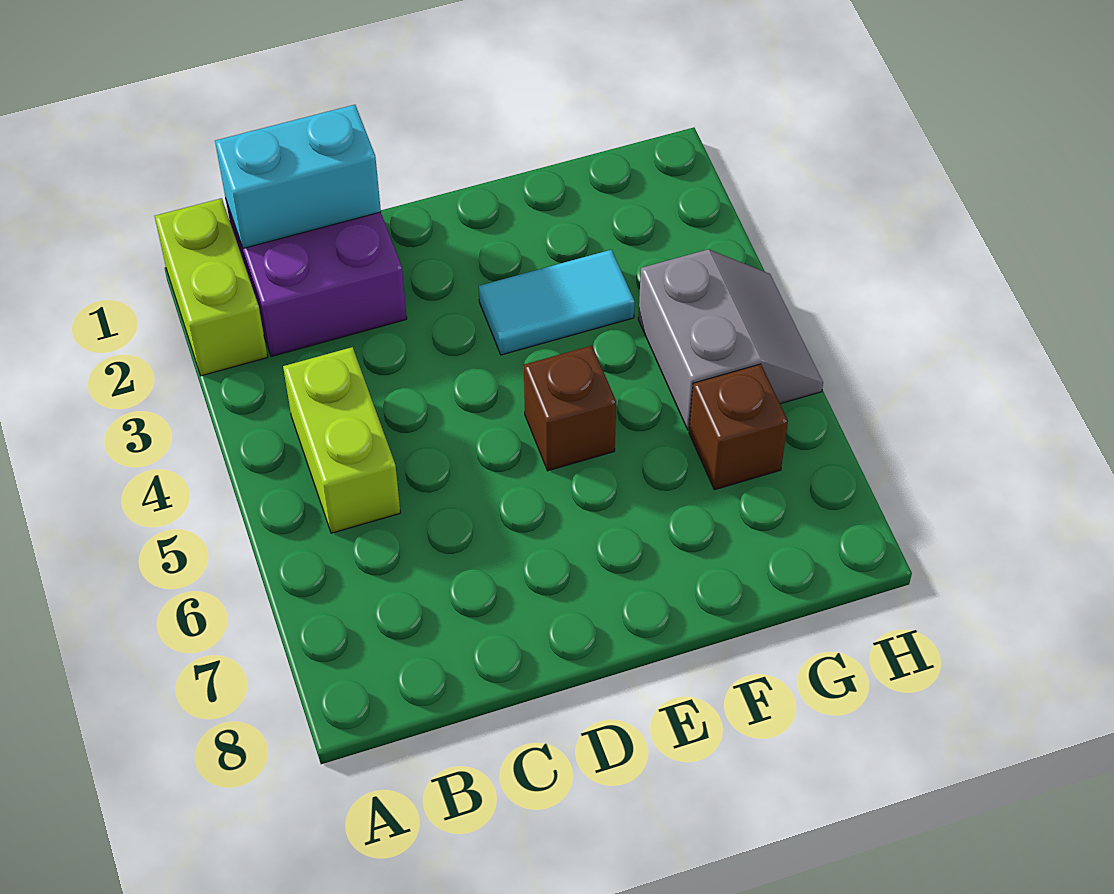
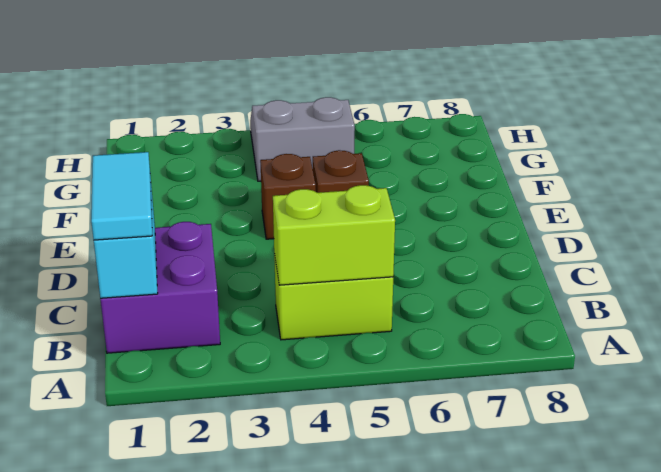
lime brick A1:A2 level 1 -> lime brick B4:B5 level 2
cyan tile E3:F3 level 1 -> cyan tile B1:C1 level 3
brown brick G6 level 1 -> brown brick E4 level 1

